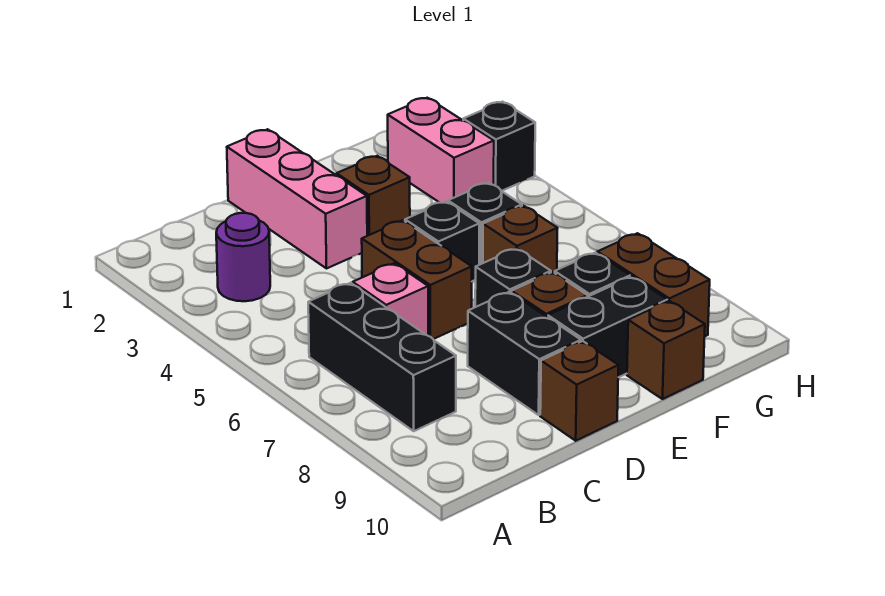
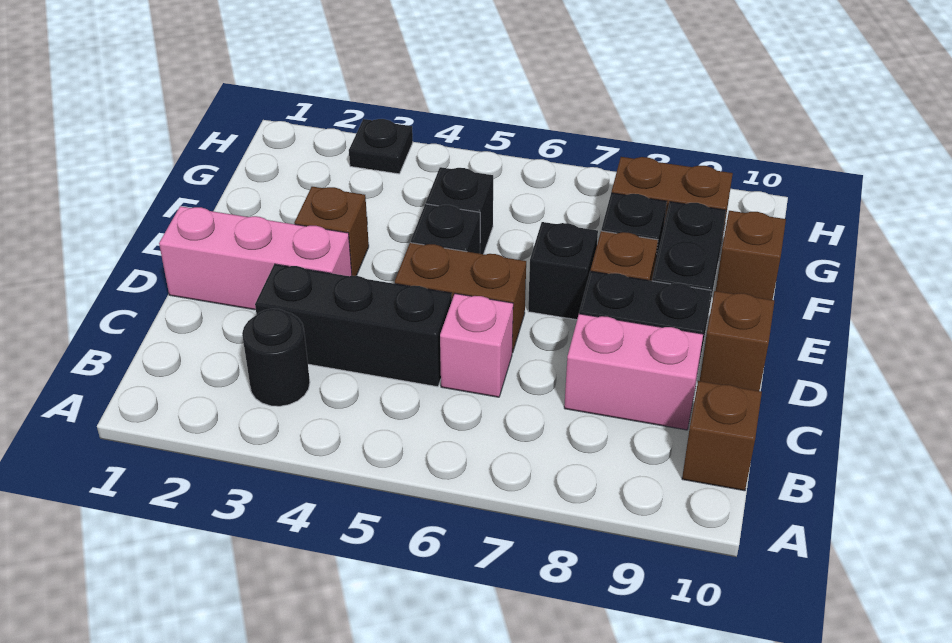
purple round brick B3 level 1 -> black round brick B3 level 1
black brick B6:B8 level 1 -> black brick C3:C5 level 1
brown brick F6 level 1 -> brown brick B10 level 1
pink brick G2:G3 level 1 -> pink brick C8:C9 level 1
black brick H3 level 1 -> black plate H3 level 1

